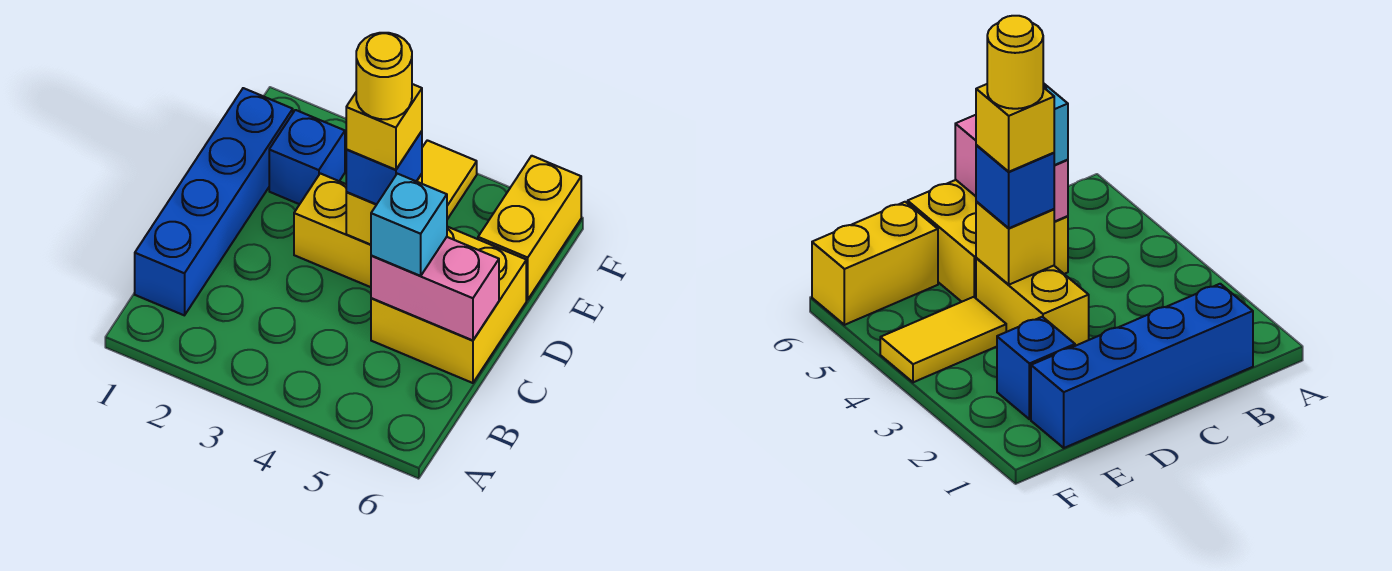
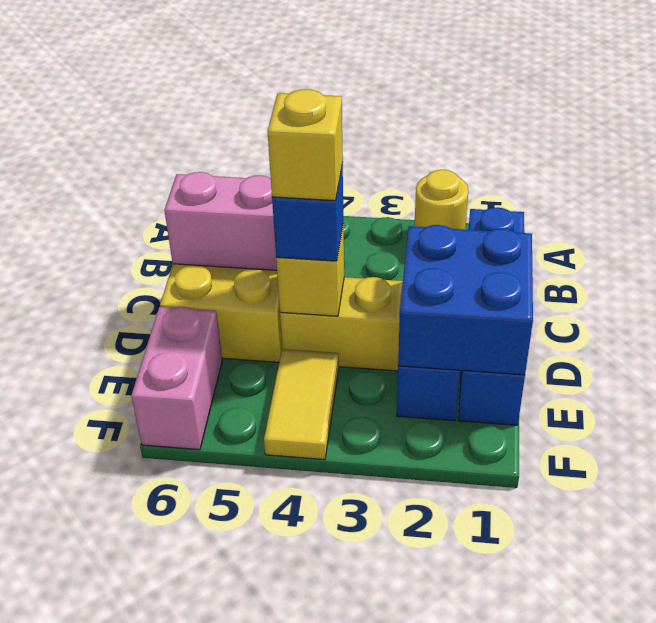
cyan brick C5 level 3 -> none
none -> blue brick D1:E2 level 2
yellow round brick D4 level 5 -> yellow round brick A2 level 1
yellow brick E6:F6 level 1 -> pink brick E6:F6 level 1

